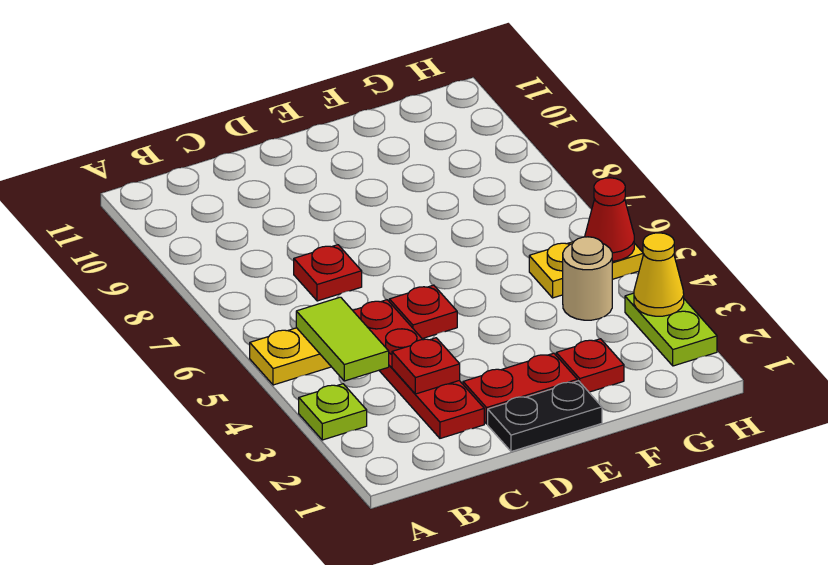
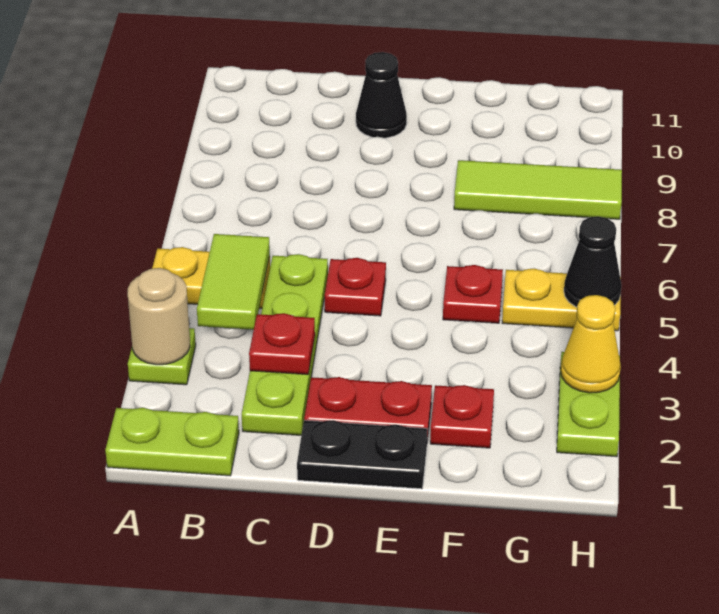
none -> lime plate A1:B1 level 1
red plate C2:C5 level 1 -> lime plate C2:C5 level 1
red plate C7 level 1 -> red plate F5 level 1
none -> black cone D10 level 1
none -> lime tile F8:H8 level 1
tan round brick G4 level 1 -> tan round brick A3 level 2
red cone H5 level 2 -> black cone H5 level 2

